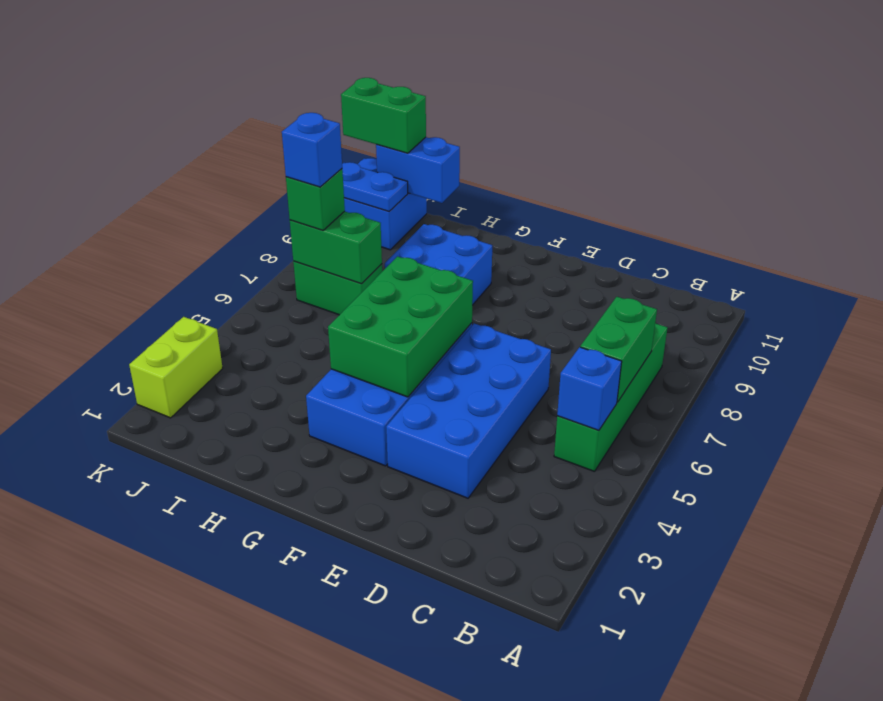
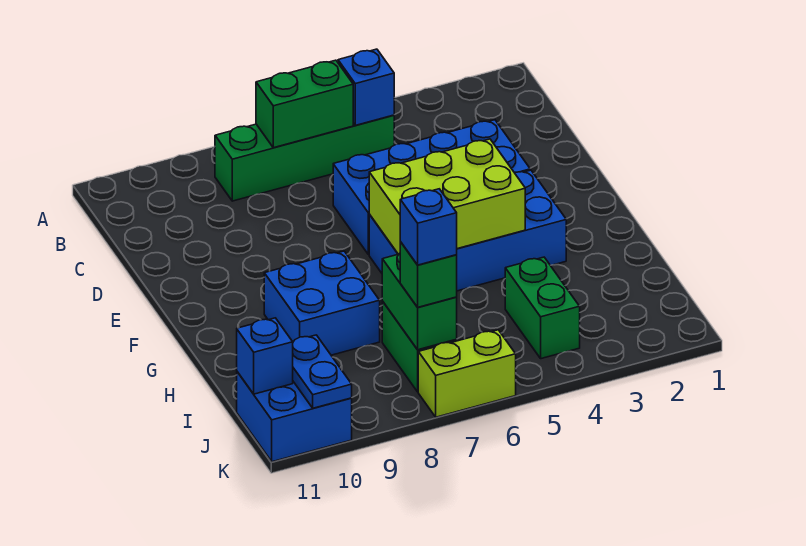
green brick F4:G6 level 2 -> lime brick F4:G6 level 2
blue brick I11:J11 level 2 -> blue brick J11 level 2
green brick J11:K11 level 3 -> green brick I4:J4 level 1
lime brick K2:K3 level 1 -> lime brick K6:K7 level 1

